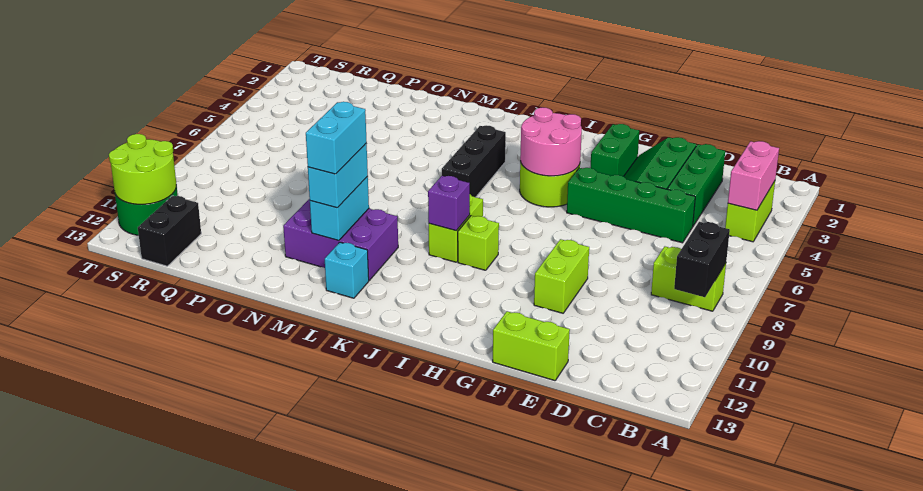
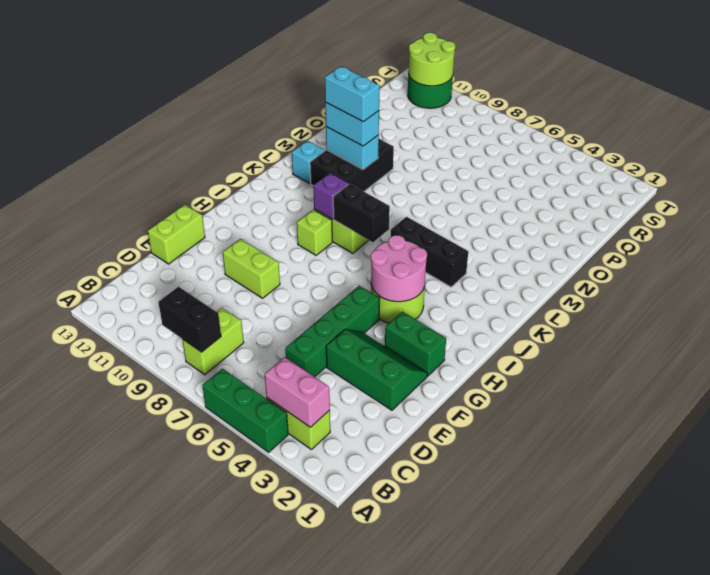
green brick D2:D4 level 1 -> green brick A4:A6 level 1
purple brick L10:N11 level 1 -> black brick L10:N11 level 1
black brick R12:R13 level 1 -> black brick J7:J8 level 2

